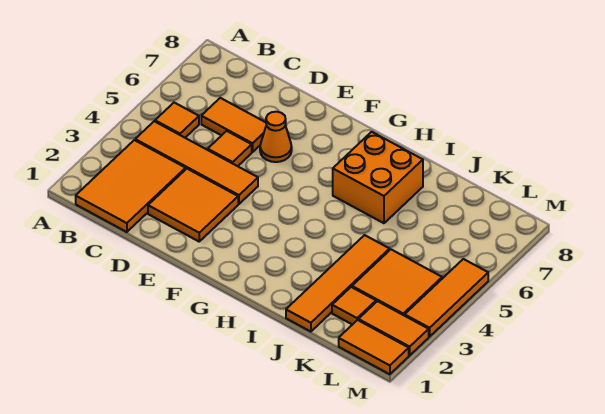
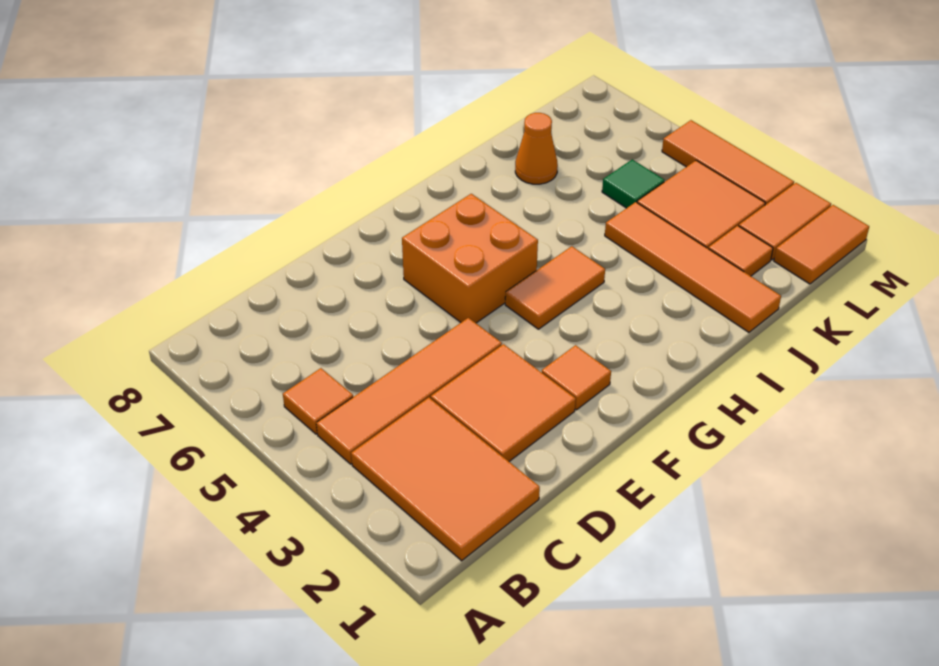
orange tile C6:D6 level 1 -> orange tile G4:H4 level 1
orange tile D5 level 1 -> orange tile F2 level 1
orange cone E6 level 1 -> orange cone J7 level 1
orange brick H6:I7 level 1 -> orange brick F5:G6 level 1
none -> green tile K5 level 1

